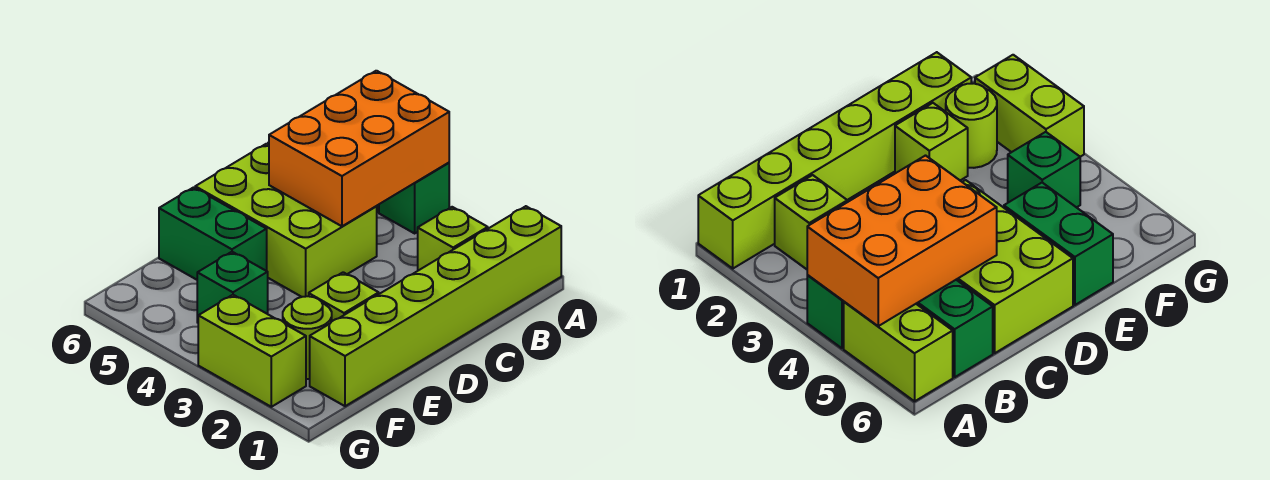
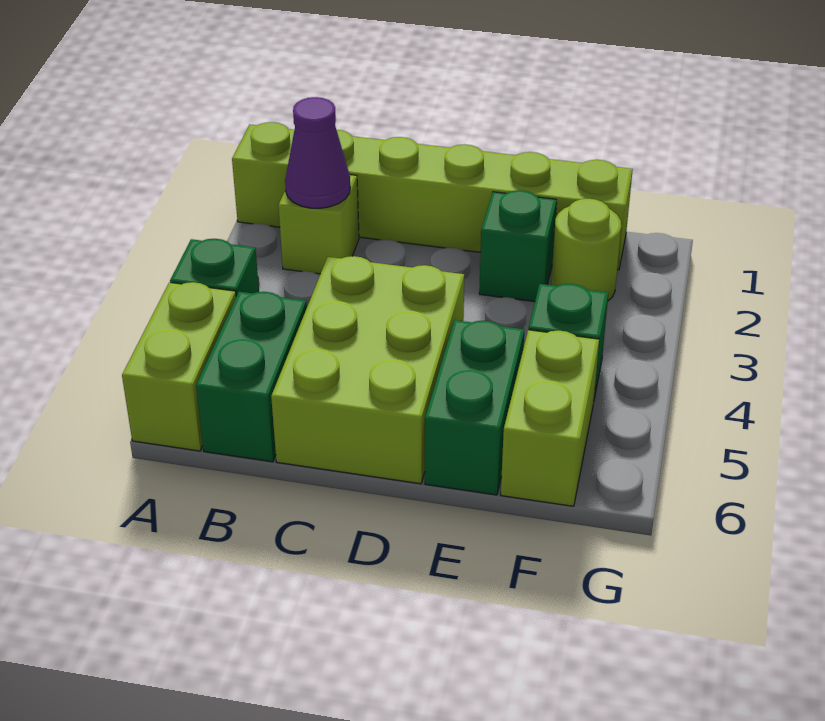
orange brick A4:C5 level 2 -> none
none -> purple cone B2 level 2
lime brick E2 level 1 -> green brick E2 level 1
lime brick G2:G3 level 1 -> lime brick F5:F6 level 1

